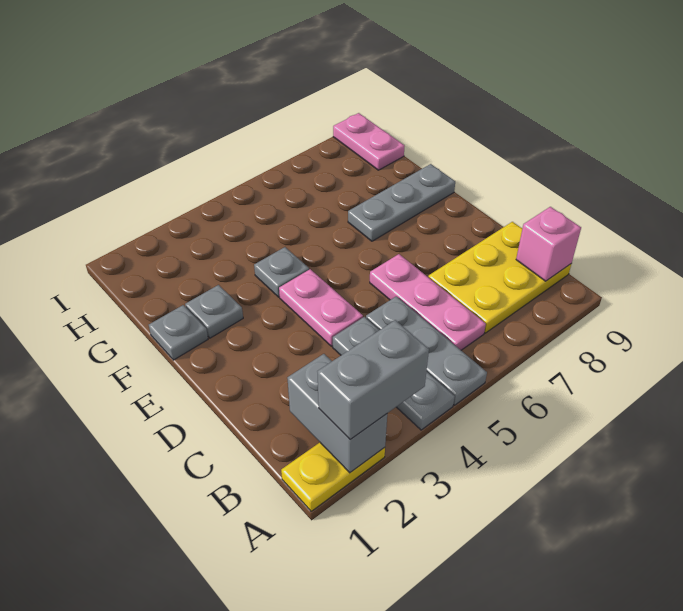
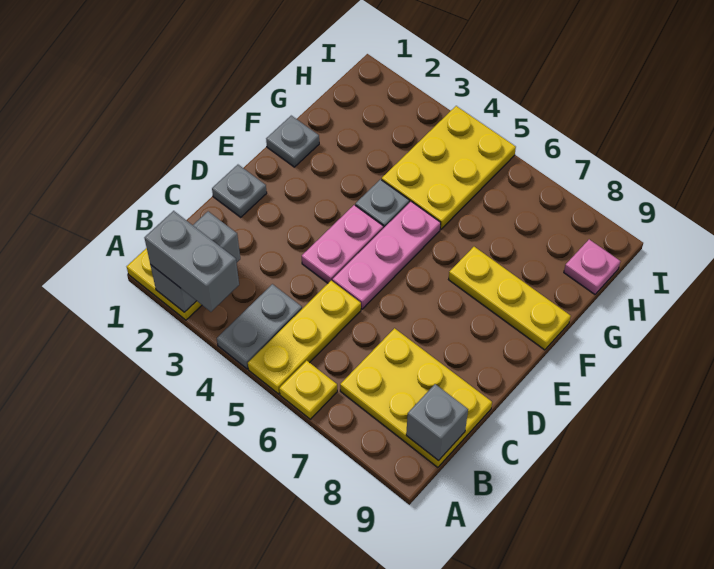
grey plate A4:C4 level 1 -> grey plate A4:B4 level 1
grey plate A5:C5 level 1 -> yellow plate A5:C5 level 1
none -> yellow plate A6 level 1
pink plate B6:D6 level 1 -> pink plate D5:F5 level 1
pink brick B9 level 2 -> grey brick B9 level 2
grey plate F2 level 1 -> grey plate D1 level 1
grey plate F7:F9 level 1 -> yellow plate F7:F9 level 1
none -> yellow plate G4:I5 level 1
pink plate H9:I9 level 1 -> pink plate H9 level 1

